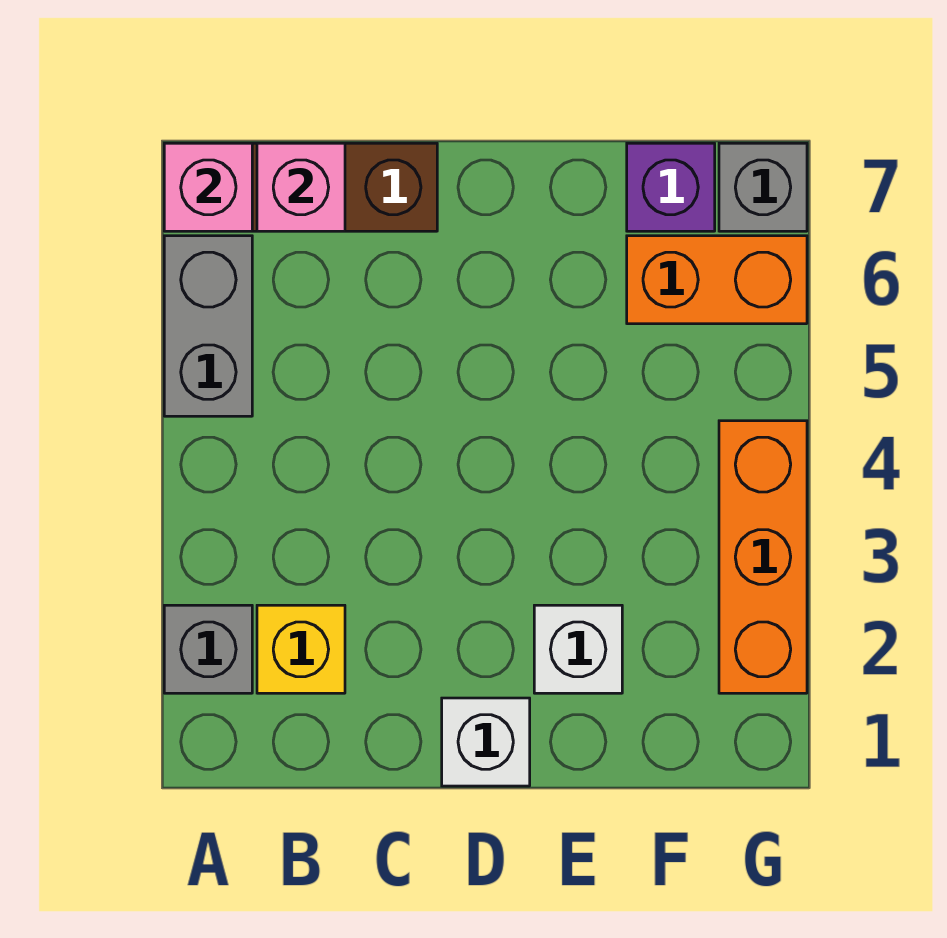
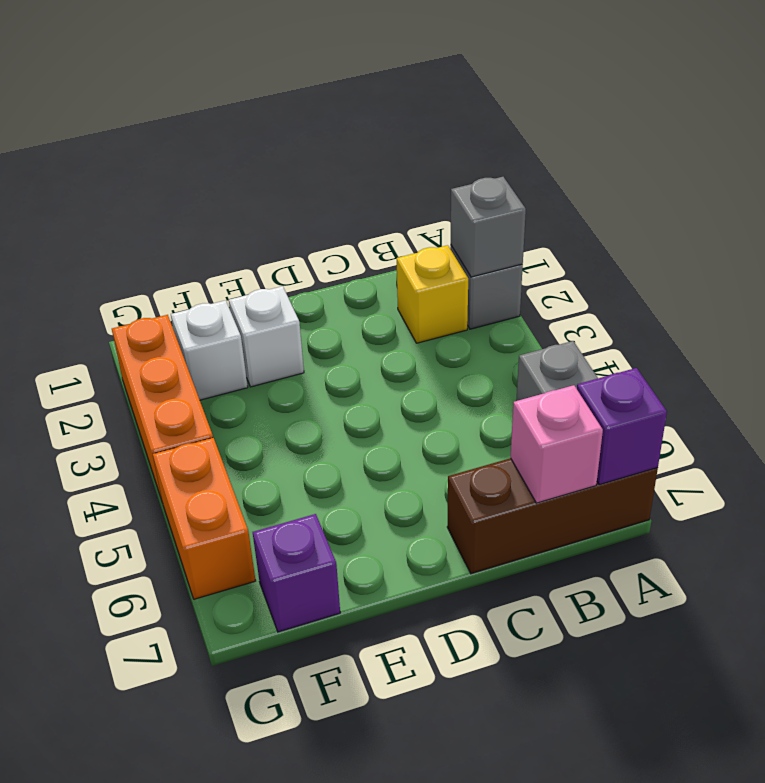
pink brick A7 level 2 -> purple brick A7 level 2
white brick D1 level 1 -> white brick F2 level 1
orange brick F6:G6 level 1 -> orange brick G5:G6 level 1
grey brick G7 level 1 -> grey brick A2 level 2

